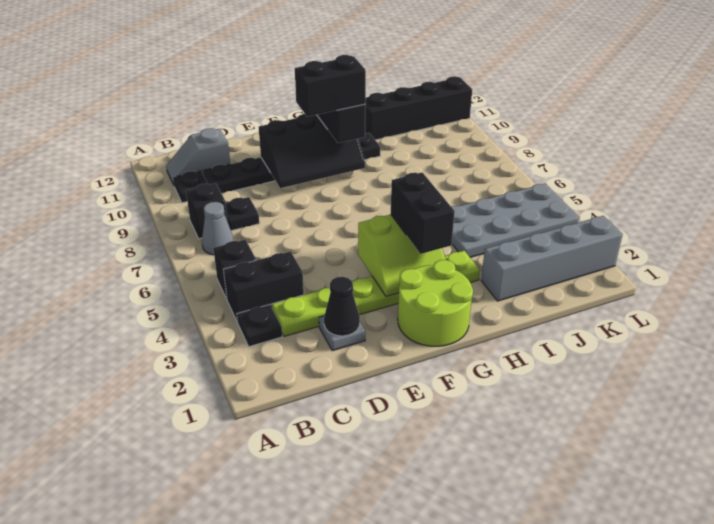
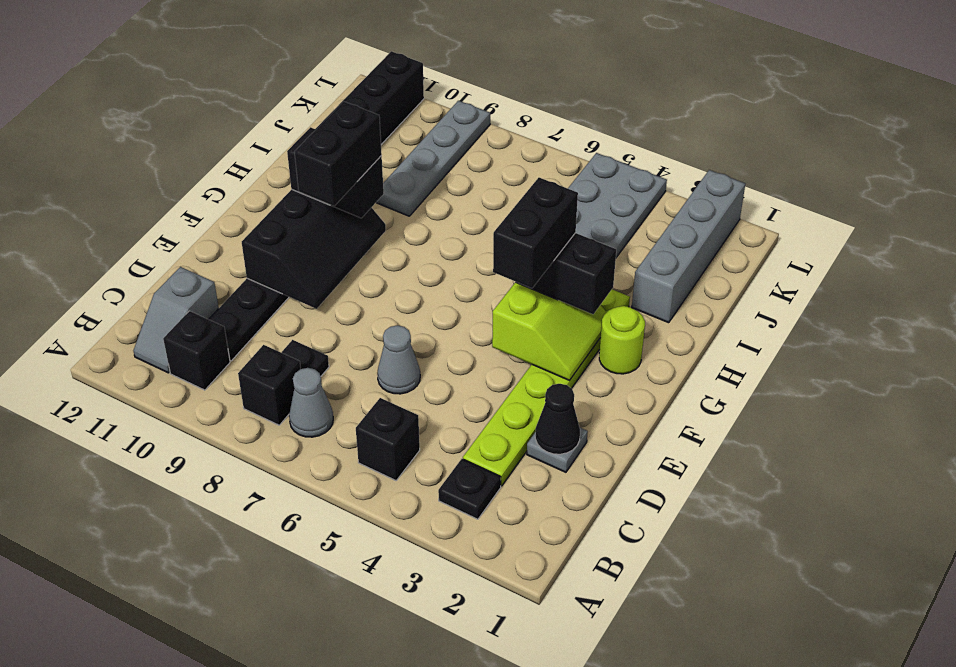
black brick B4:C4 level 1 -> black brick F4:G4 level 4
black plate B10 level 1 -> black brick B10 level 1
none -> grey cone D6 level 1
lime round brick F1:G2 level 1 -> lime round brick G2 level 1
none -> grey plate I9:L9 level 1

